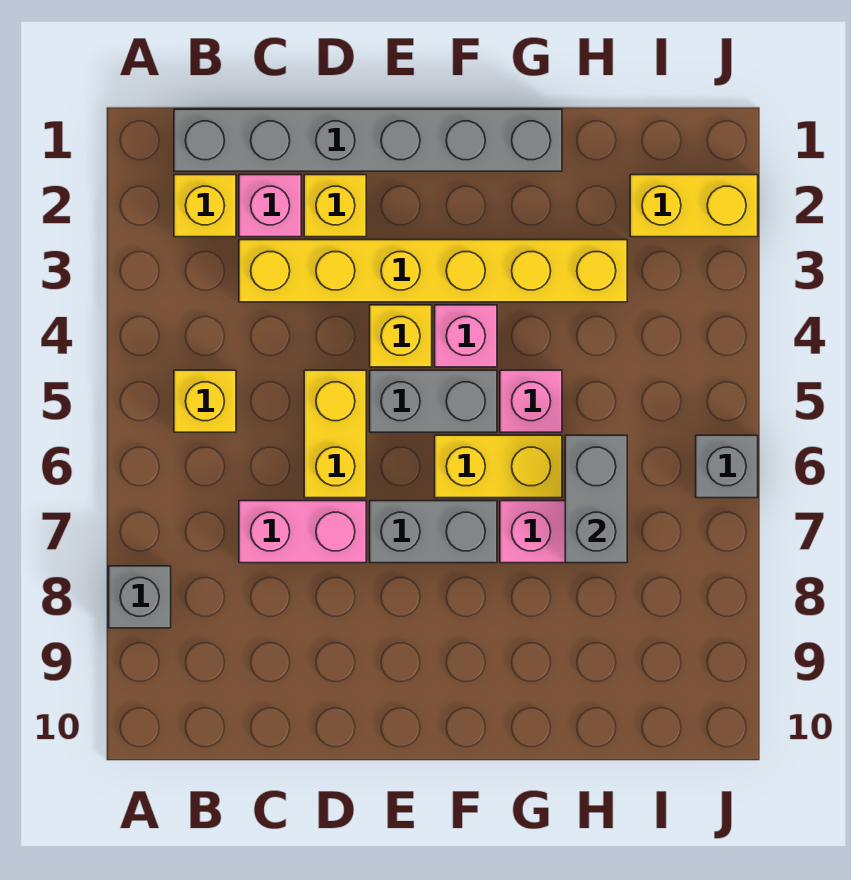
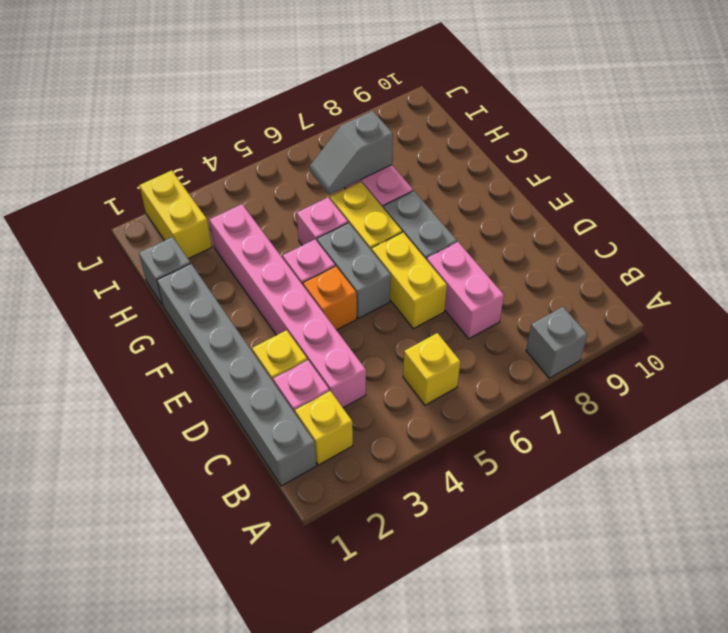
yellow brick C3:H3 level 1 -> pink brick C3:H3 level 1
yellow brick D5:D6 level 1 -> yellow brick D6:E6 level 1
yellow brick E4 level 1 -> orange brick E4 level 1
grey brick H6:H7 level 2 -> grey slope H6:H7 level 2 top 7
grey brick J6 level 1 -> grey brick H1 level 1

